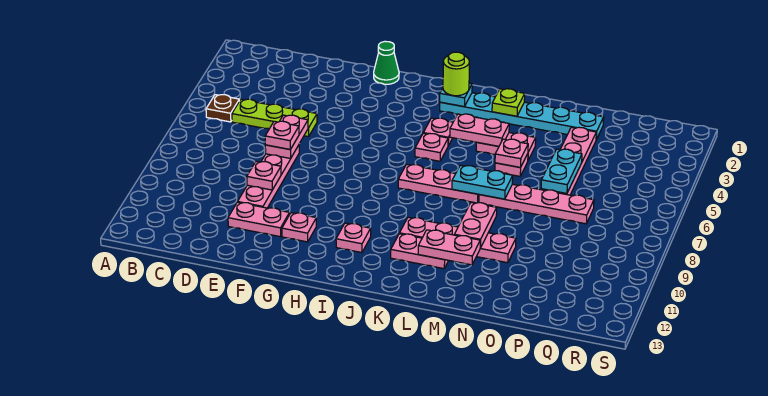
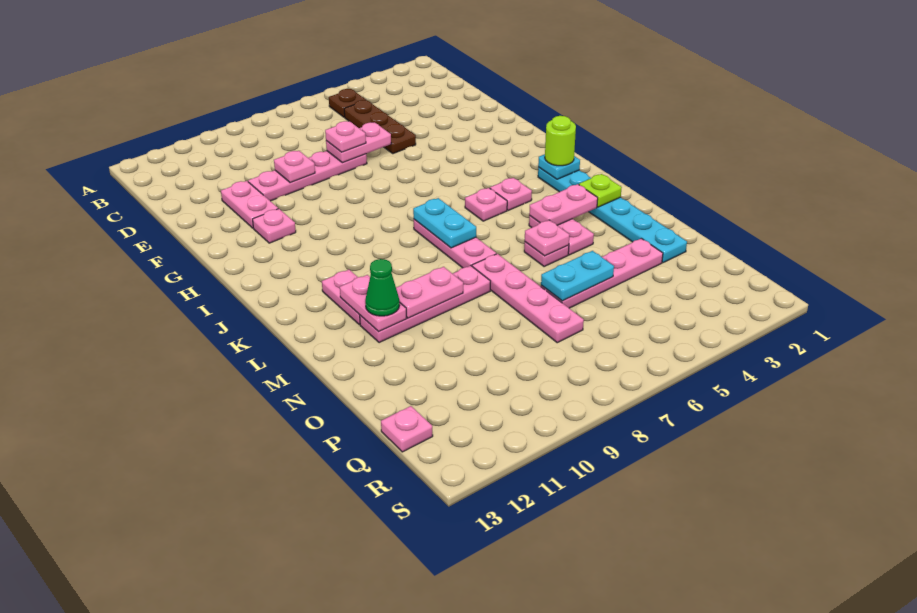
lime plate C5:E5 level 1 -> brown plate C5:E5 level 1
green cone G1 level 1 -> green cone M11 level 3
pink plate I11 level 1 -> pink plate Q13 level 1
pink plate K4:L4 level 2 -> pink plate L3:L4 level 2
pink plate K10:N10 level 1 -> pink plate M8:M11 level 1
cyan plate L7:M7 level 2 -> cyan plate J7:K7 level 2

